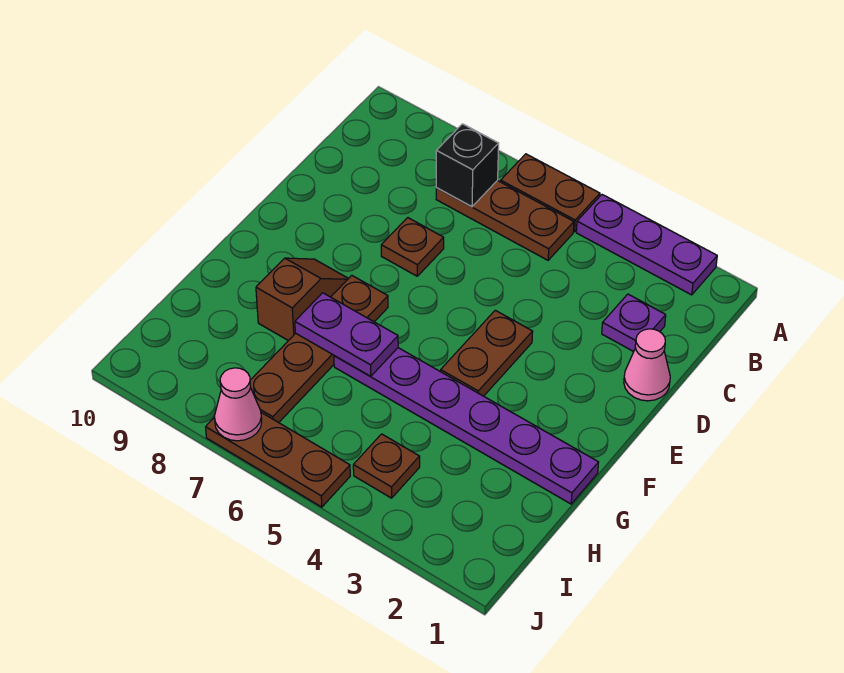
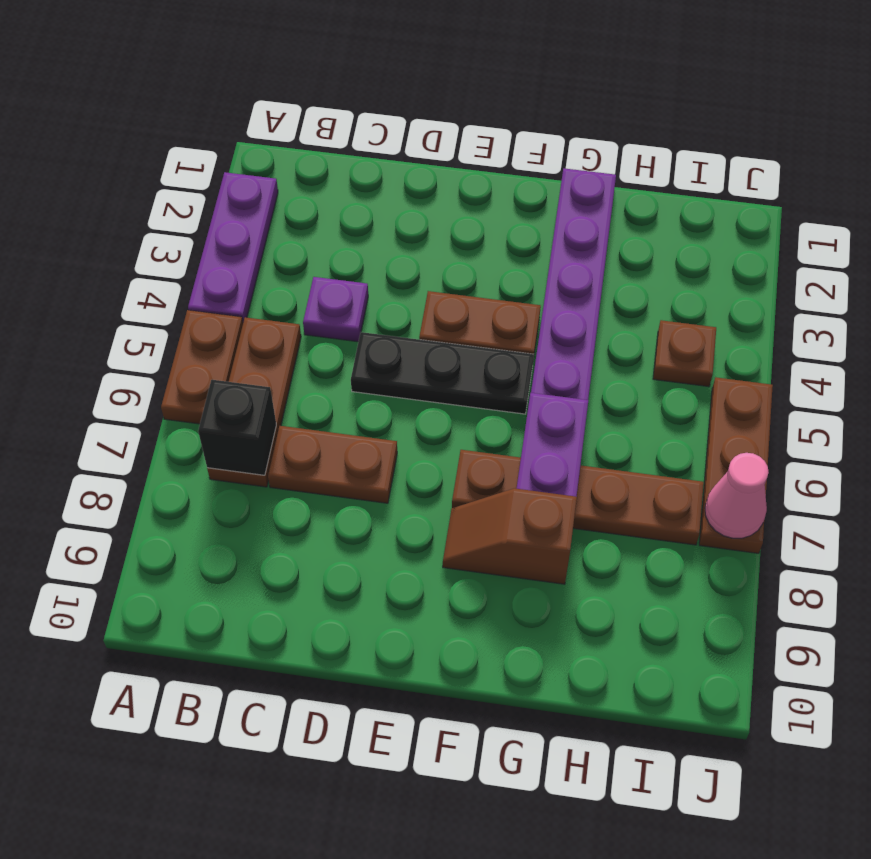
purple plate C2 level 1 -> purple plate C4 level 1
pink cone D1 level 1 -> none
none -> black plate D5:F5 level 1
brown plate D7 level 1 -> brown plate C7:D7 level 1

